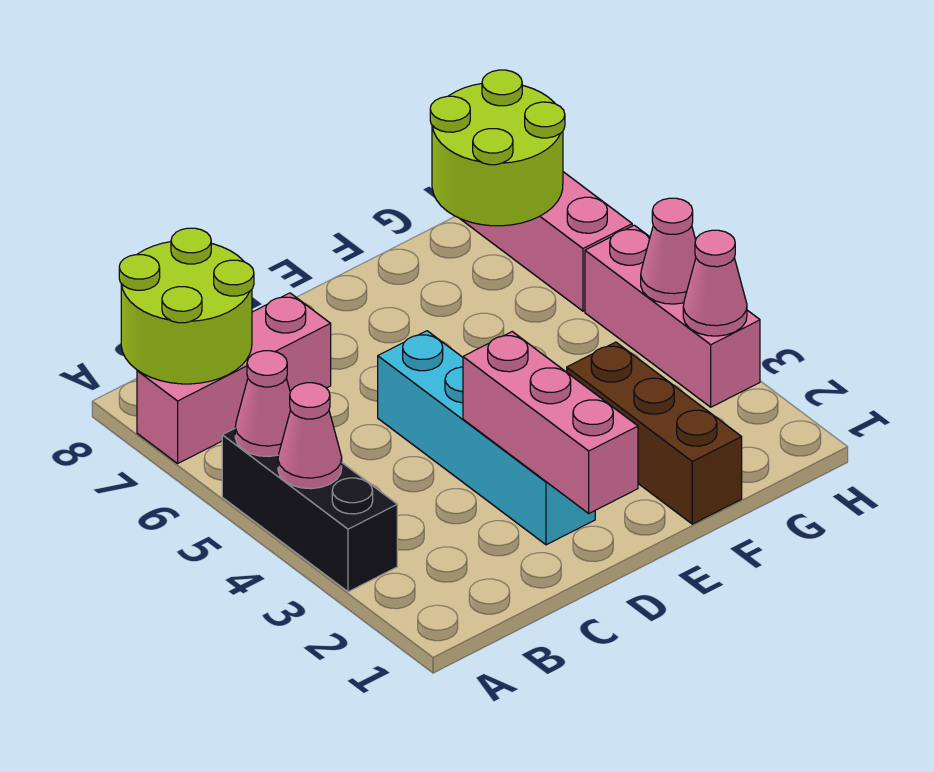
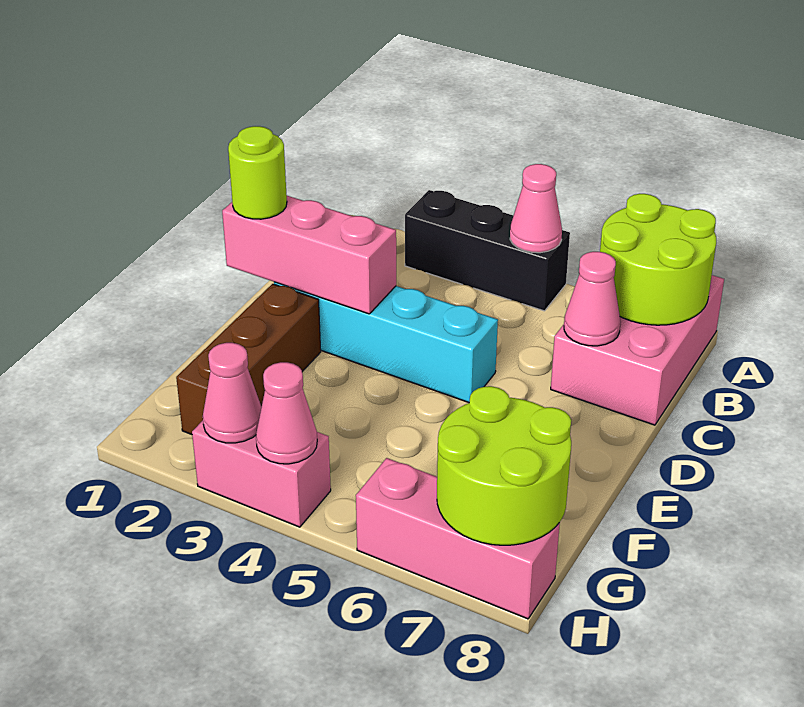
pink cone A4 level 2 -> pink cone C7 level 2
pink brick A7:C7 level 1 -> pink brick A7:C8 level 1
none -> lime round brick D1 level 3
brown brick F1:F3 level 1 -> brown brick E2:G2 level 1
pink brick H3:H5 level 1 -> pink brick H3:H4 level 1

